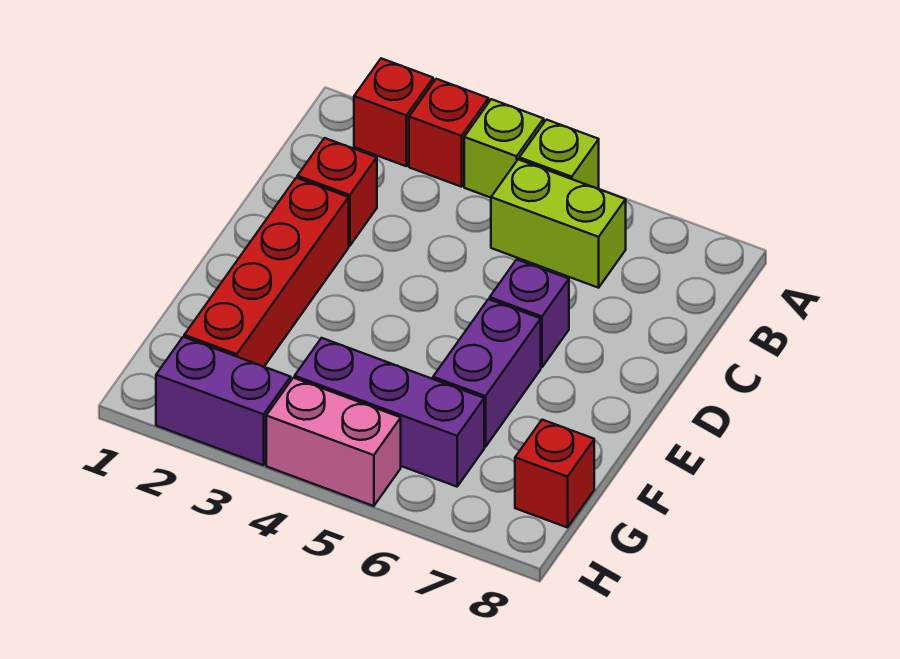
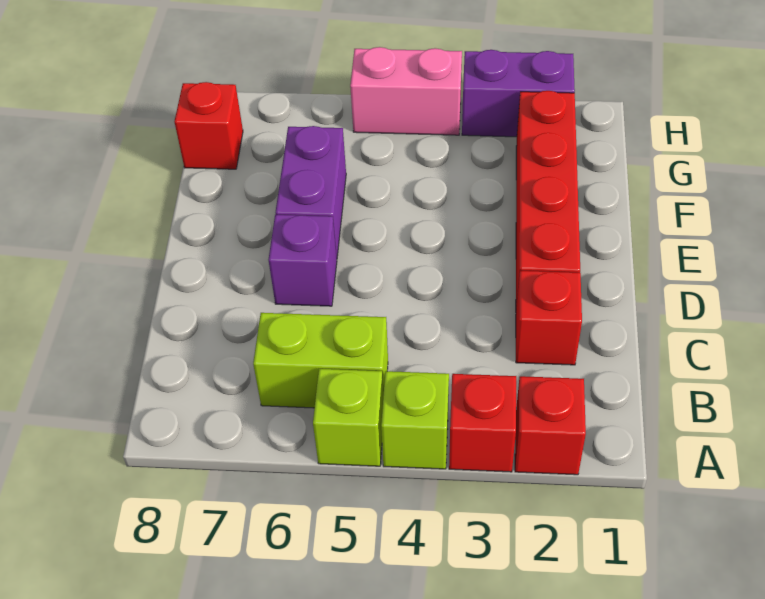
purple brick G4:G6 level 1 -> none

